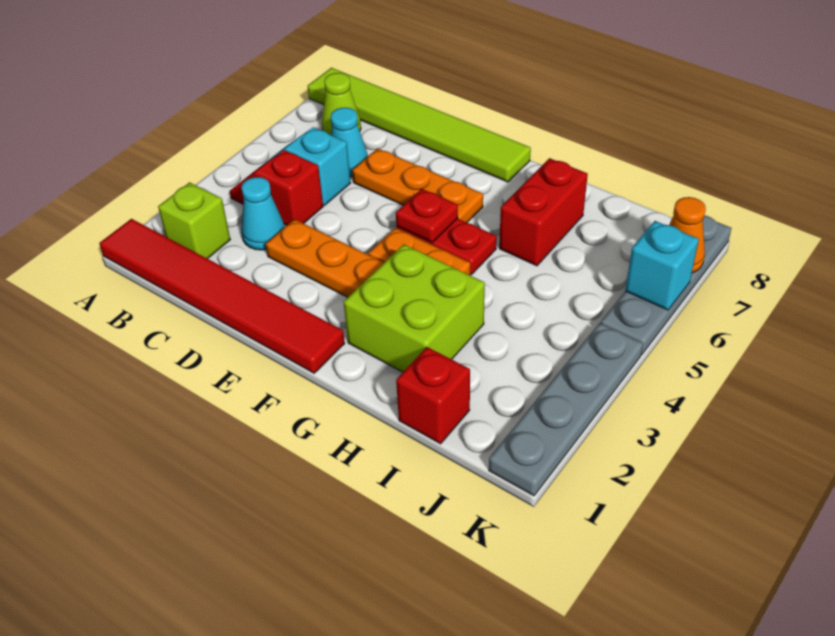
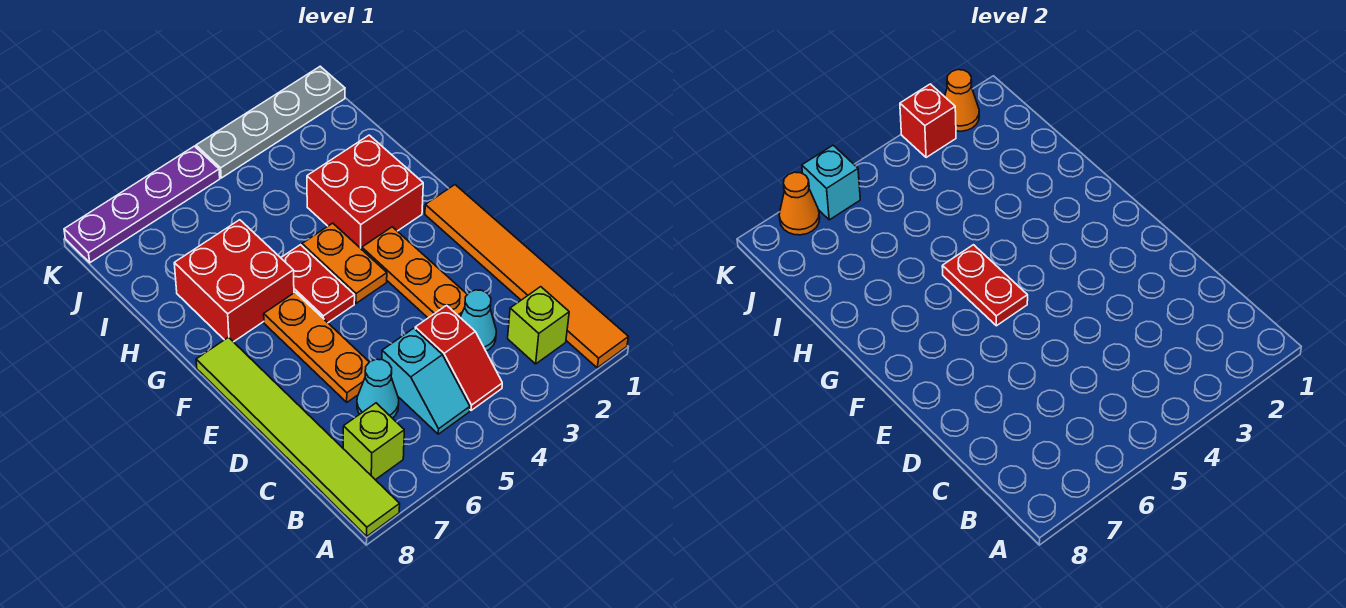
red tile A1:F1 level 1 -> orange tile A1:F1 level 1
lime cone B7 level 1 -> lime brick B7 level 1
red plate F5 level 2 -> red plate F5:G5 level 2
lime brick G2:H3 level 1 -> red brick G2:H3 level 1
red brick H6:H7 level 1 -> red brick G6:H7 level 1
red brick I1 level 1 -> red brick K3 level 2
none -> orange cone K2 level 2
grey plate K5:K8 level 1 -> purple plate K5:K8 level 1

